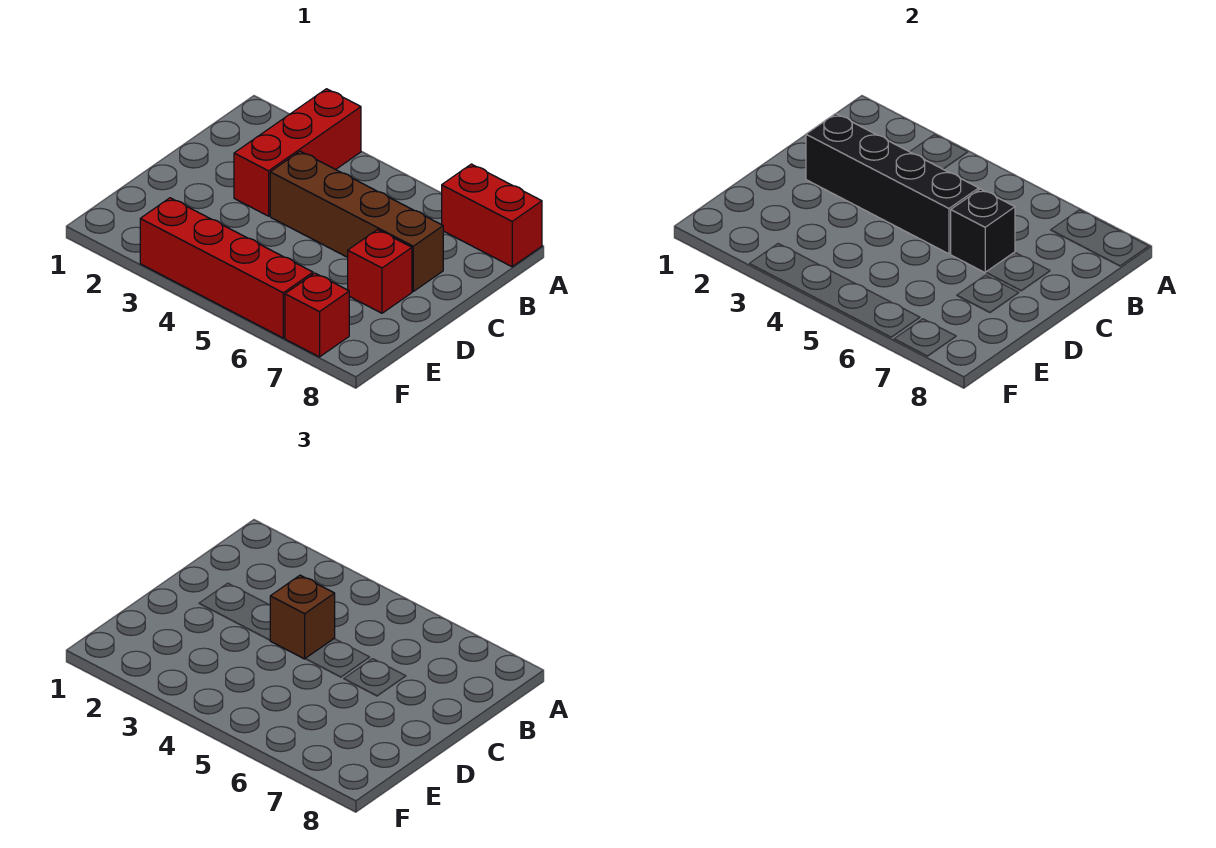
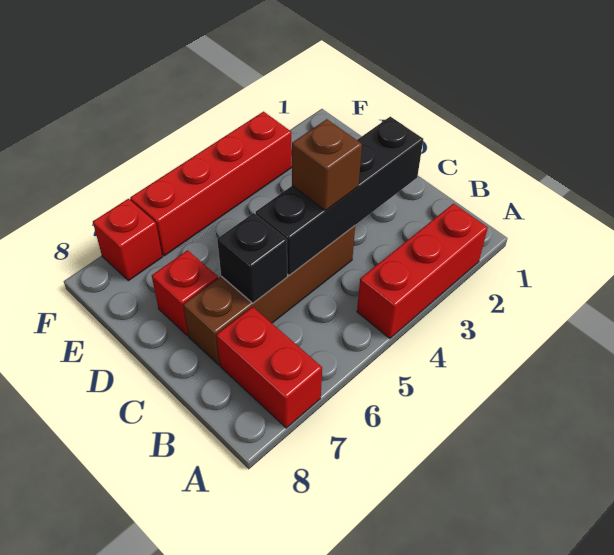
red brick A3:C3 level 1 -> red brick A2:A4 level 1
red brick A7:A8 level 1 -> red brick A7:B7 level 1

